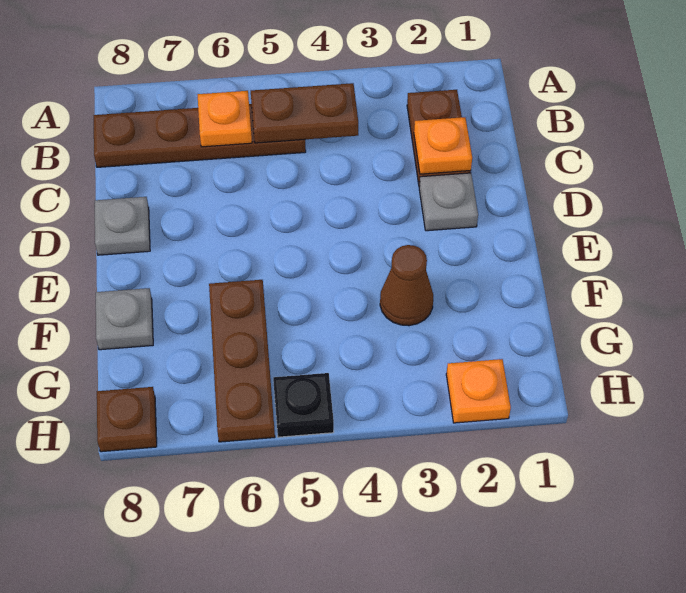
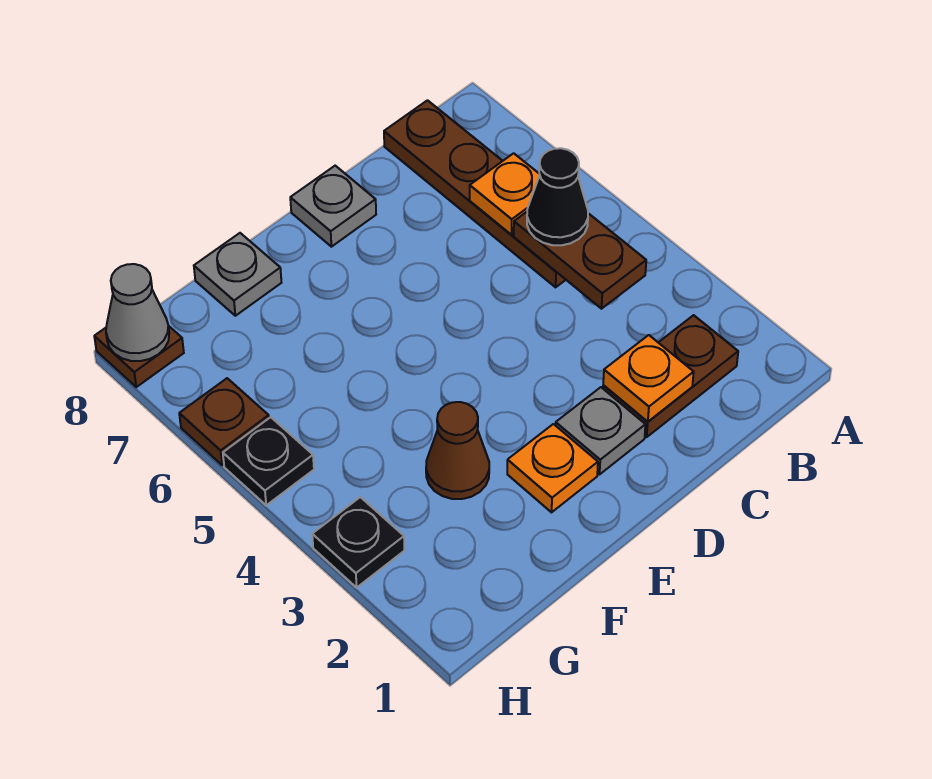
none -> black cone B5 level 3
brown plate F6:H6 level 1 -> brown plate H6 level 1
orange plate H2 level 1 -> orange plate E2 level 1
none -> black plate H3 level 1
none -> grey cone H8 level 2

